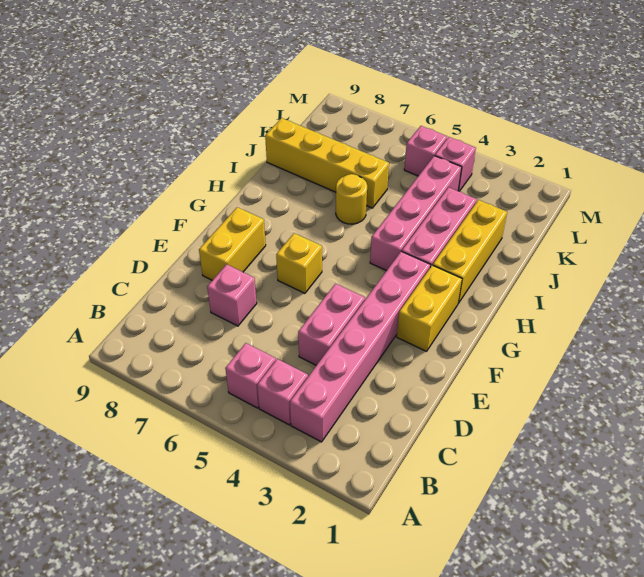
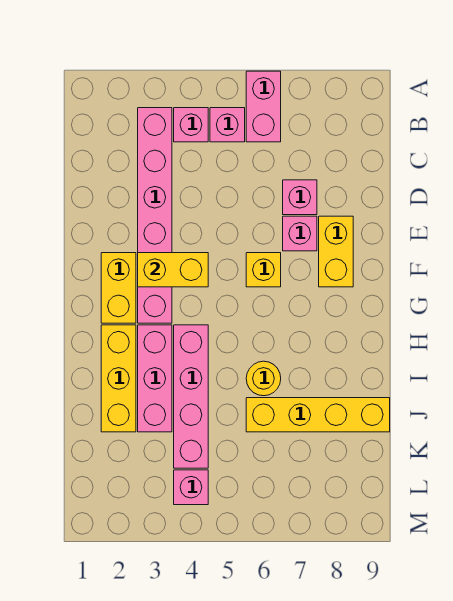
pink brick D4:E4 level 1 -> pink brick A6:B6 level 1
none -> yellow brick F3:F4 level 2
pink brick L5 level 1 -> pink brick E7 level 1

